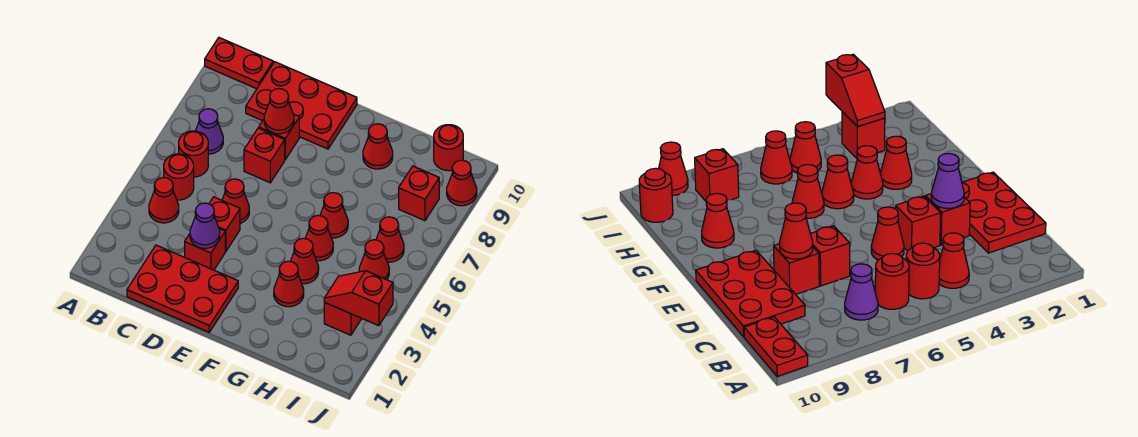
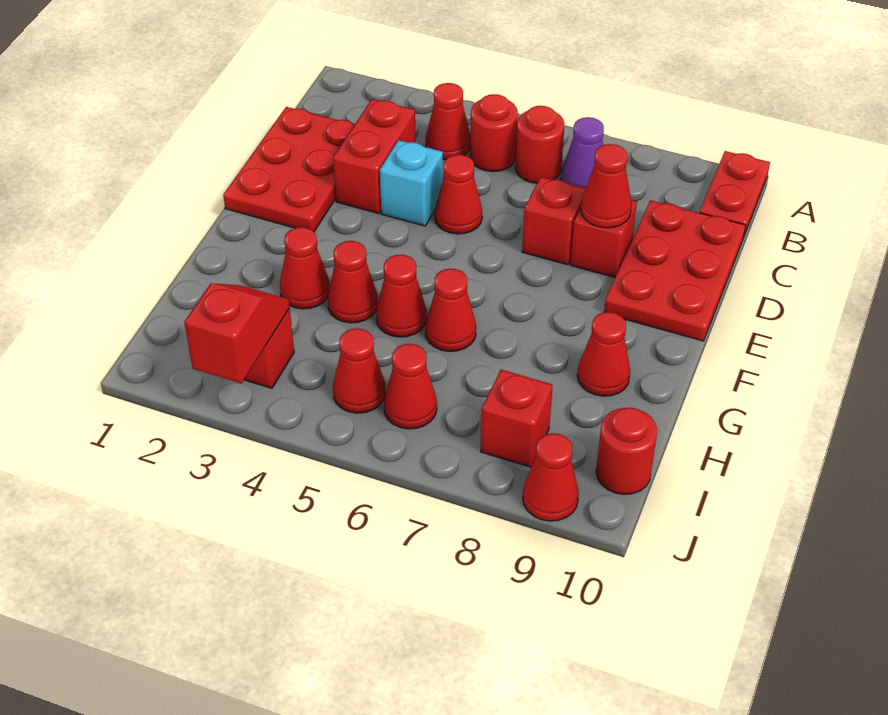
red brick D3 level 1 -> red brick C3:D3 level 1
purple cone D3 level 2 -> none
red brick D4 level 1 -> cyan brick D4 level 1

